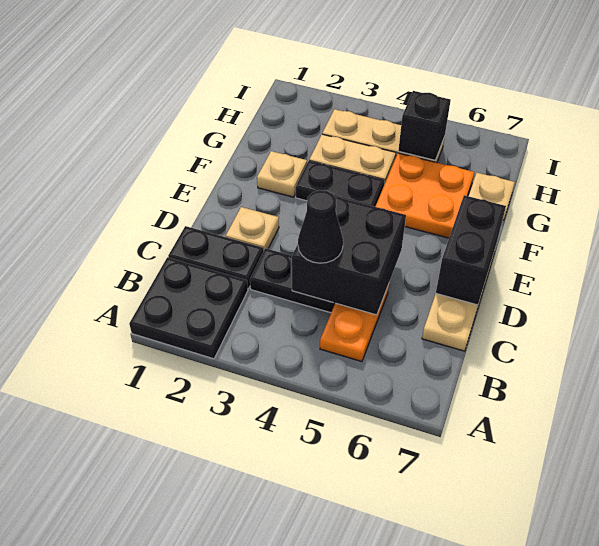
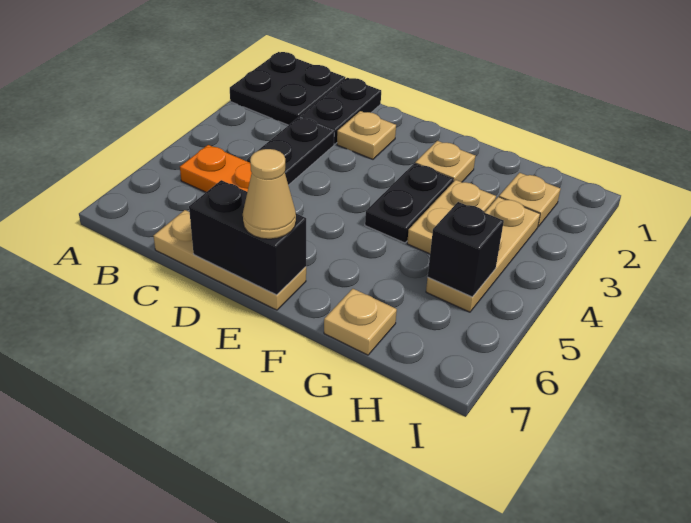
black brick C4:D5 level 2 -> none
black cone C4 level 3 -> none
none -> tan cone E7 level 3
orange plate F5:G6 level 1 -> none
none -> tan plate H2 level 1

